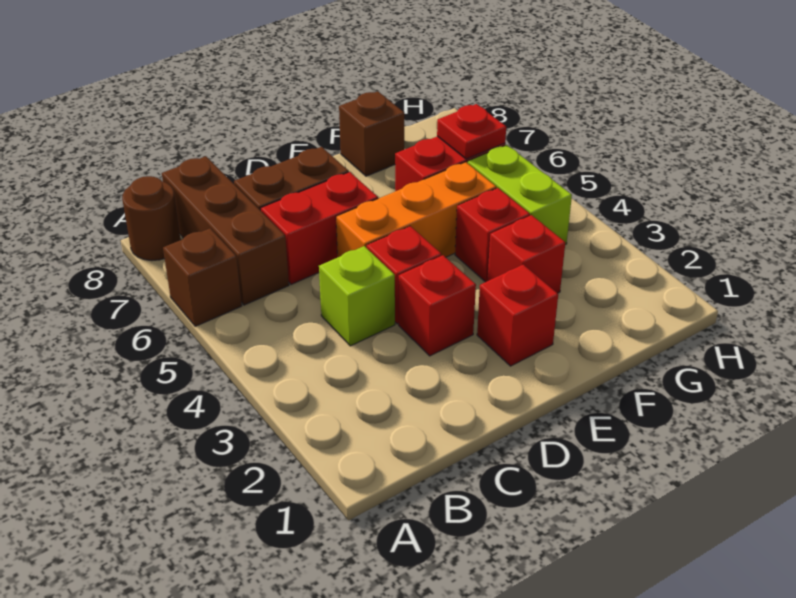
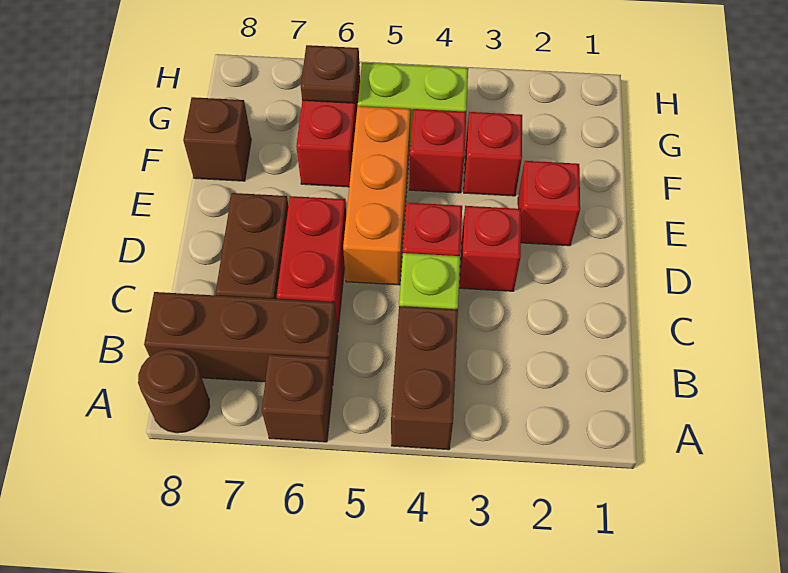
none -> brown brick A4:B4 level 1
red plate G6 level 2 -> brown plate G6 level 2

